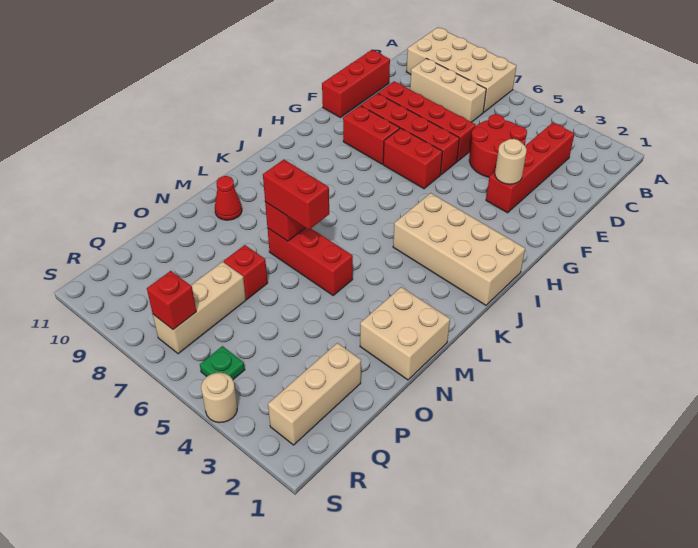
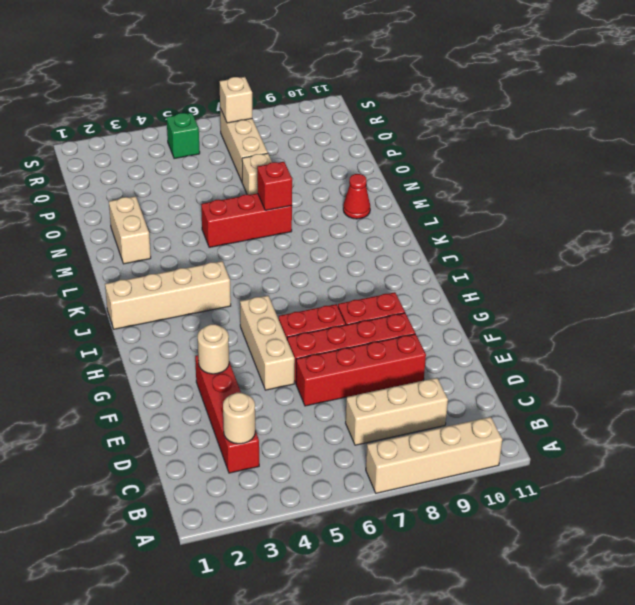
tan brick A7:B10 level 1 -> tan brick A7:A10 level 1
red round brick D4:E5 level 1 -> none
red brick D11:F11 level 1 -> none
tan brick I1:J4 level 1 -> tan brick J1:J4 level 1
tan brick M1:N2 level 1 -> tan brick M2:N2 level 1
red brick M6:M7 level 3 -> none
red brick O7 level 1 -> tan brick O7 level 1
tan brick P2:R2 level 1 -> tan brick F5:H5 level 1
green plate R5 level 1 -> green brick R5 level 1
red brick R7 level 2 -> tan brick R7 level 2
tan round brick S4 level 1 -> tan round brick C3 level 2

